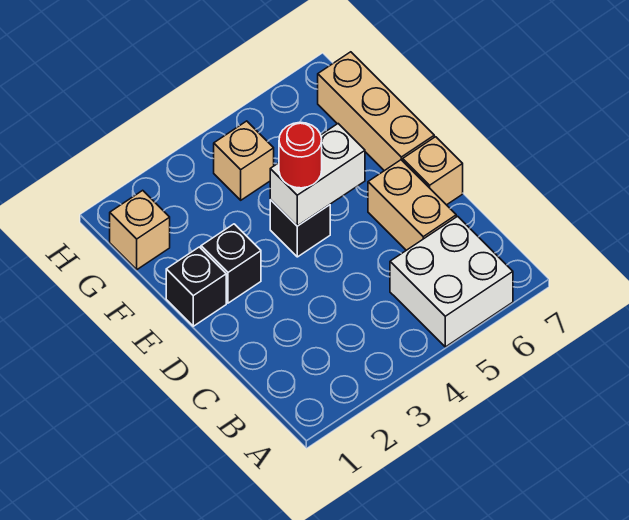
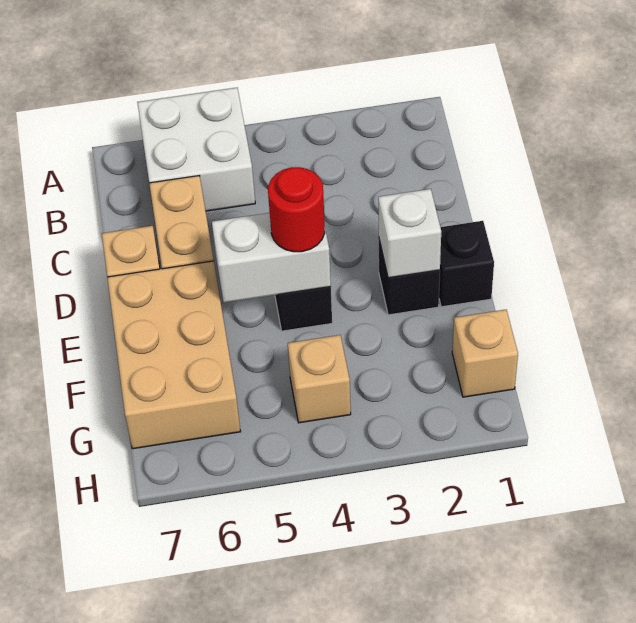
none -> white brick E2 level 2
tan brick E7:G7 level 1 -> tan brick E6:G7 level 1

